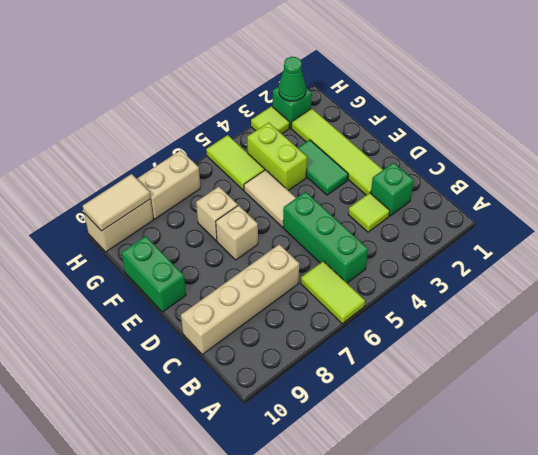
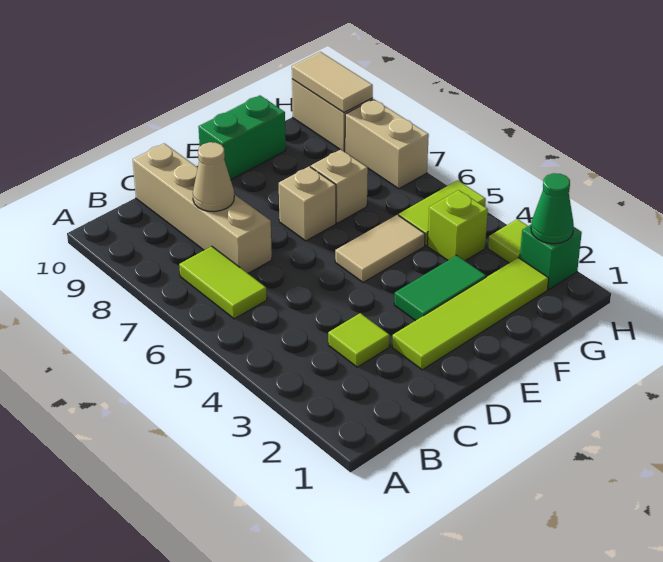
lime tile A6:B6 level 1 -> lime tile B6:B7 level 1
green brick B5:D5 level 1 -> none
green brick C2 level 1 -> none
none -> tan cone C8 level 2
lime brick F4:G4 level 1 -> lime brick G4 level 1

